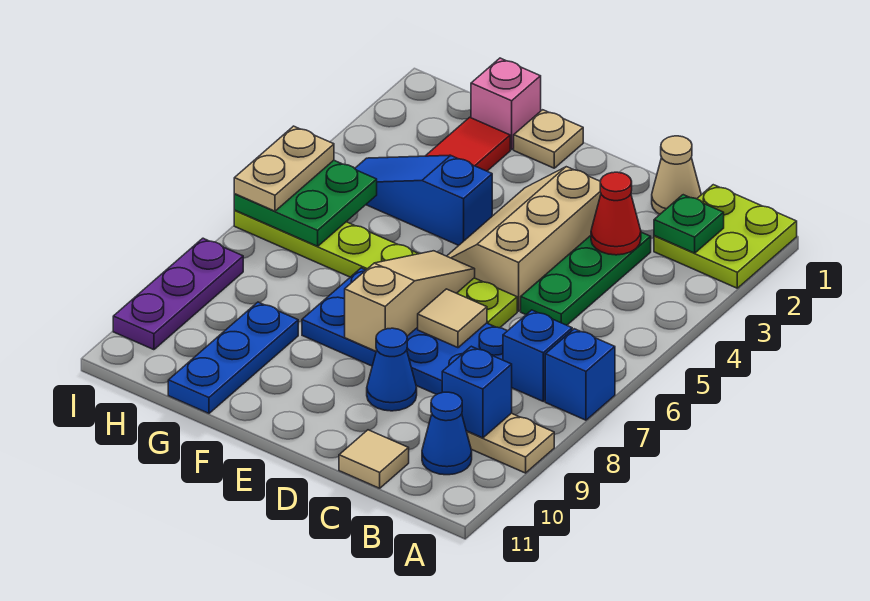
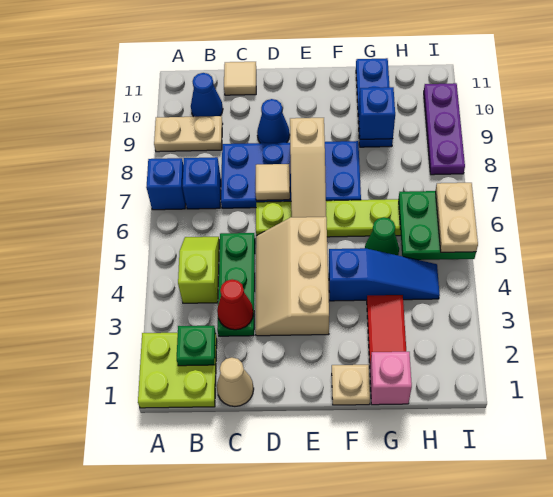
none -> lime slope B4:B5 level 1 top 4
blue brick B9 level 2 -> blue brick G9 level 2
tan slope D3:E5 level 1 top D -> tan slope D3:E5 level 1 top E
none -> green cone G5 level 1

